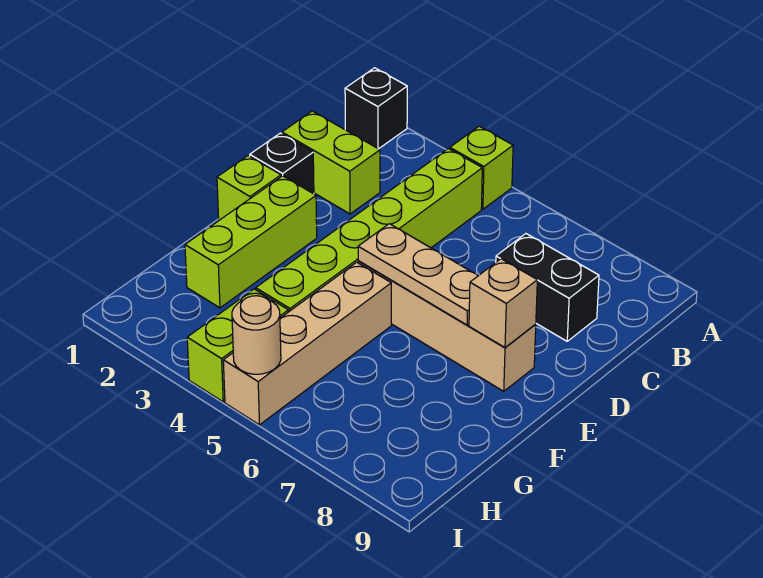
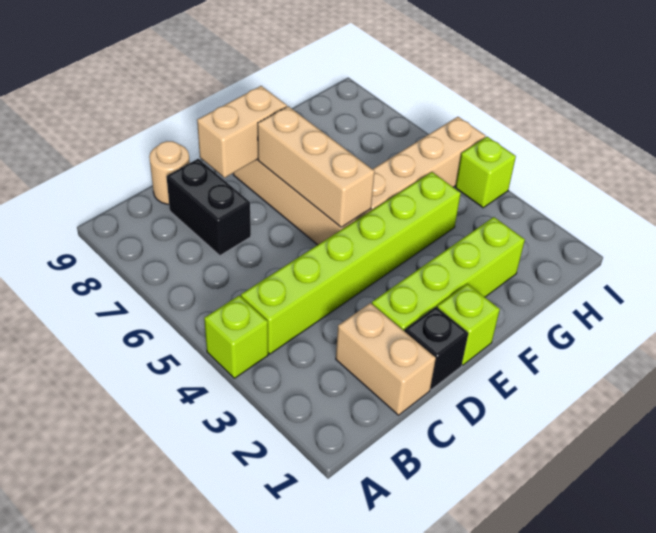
black brick A1 level 1 -> none
lime brick C1:C2 level 1 -> tan brick C1:C2 level 1
lime brick E2:G2 level 1 -> lime brick D2:G2 level 1
tan plate E5:E7 level 2 -> tan brick E5:E7 level 2
tan brick E8 level 2 -> tan brick D8:E8 level 2
lime brick H4:I4 level 1 -> lime brick I4 level 1
tan round brick I5 level 2 -> tan round brick C9 level 1

